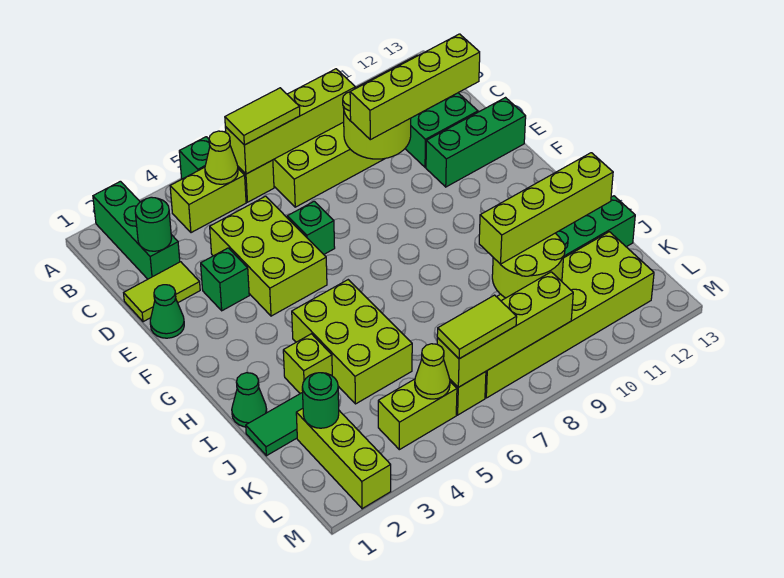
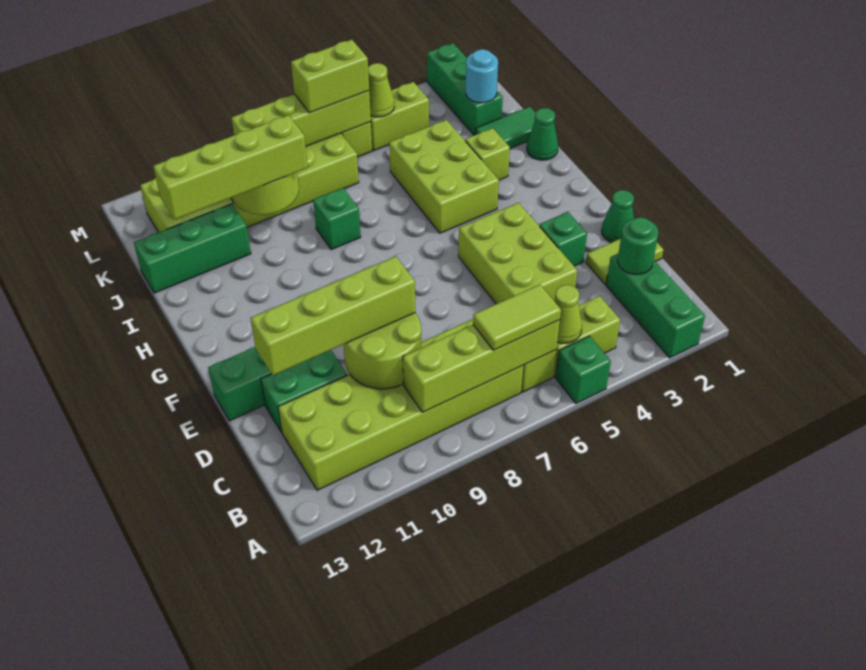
green brick E6 level 1 -> green brick I8 level 1
lime brick K2:M2 level 1 -> green brick K2:M2 level 1
green round brick K2 level 2 -> cyan round brick K2 level 2
lime tile L6:L7 level 3 -> lime brick L6:L7 level 3

